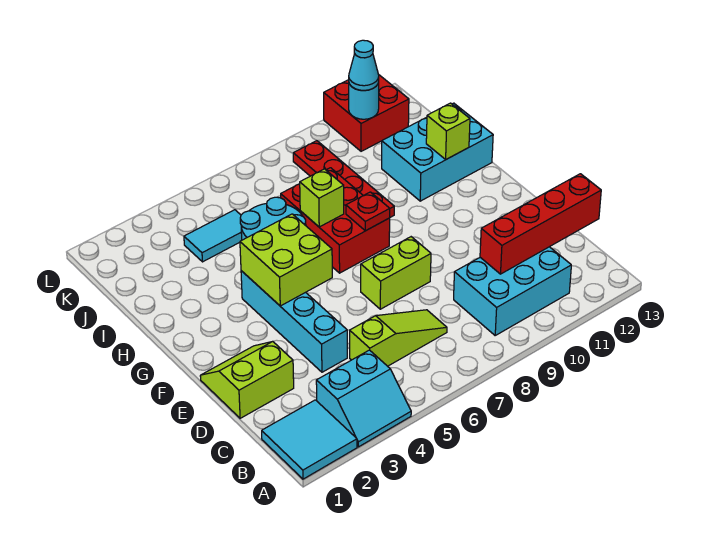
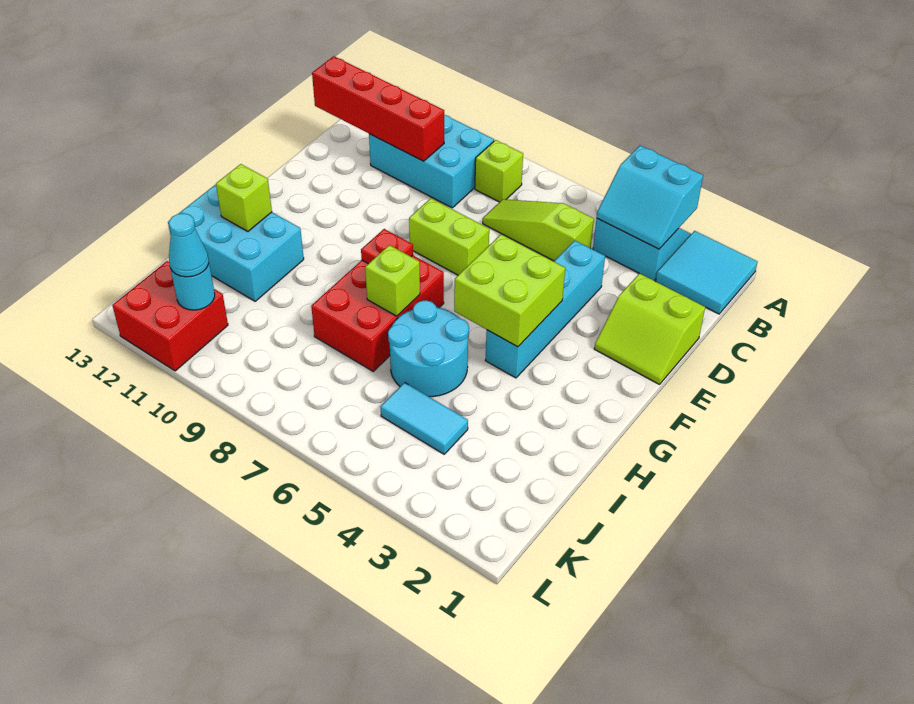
none -> cyan slope A3:B4 level 2 top A
none -> lime brick B8 level 1
red plate H9:K9 level 1 -> none

